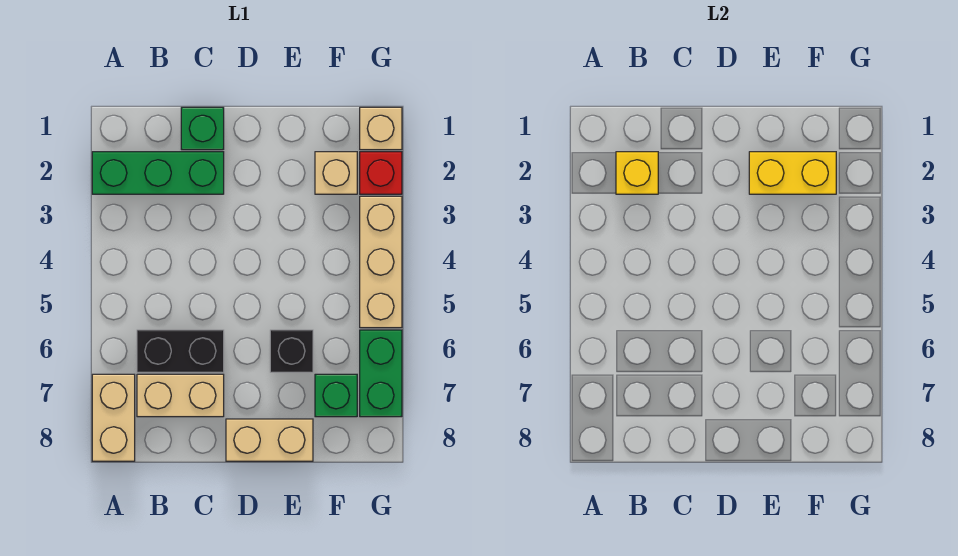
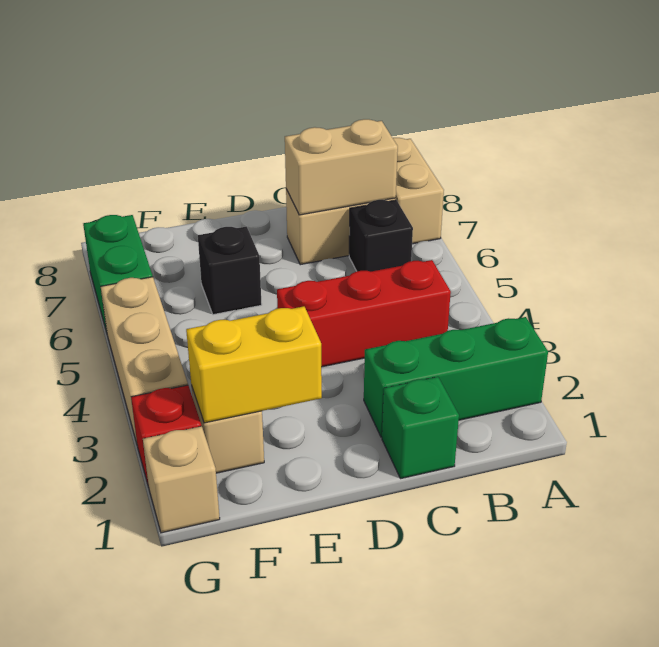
yellow brick B2 level 2 -> none
none -> red brick B4:D4 level 1
black brick B6:C6 level 1 -> black brick B6 level 1
tan brick D8:E8 level 1 -> tan brick B7:C7 level 2
green brick F7 level 1 -> none

